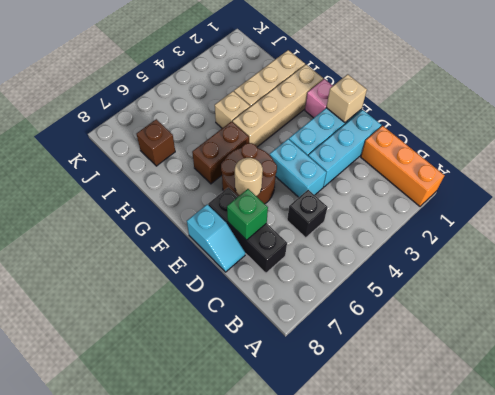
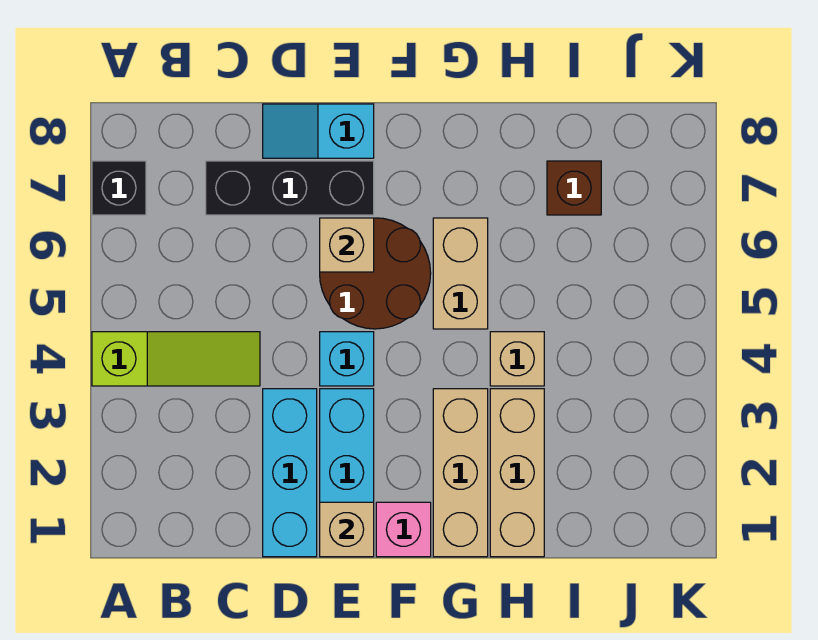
orange brick A1:C1 level 1 -> none
none -> lime slope A4:C4 level 1 top A
black brick C5 level 1 -> black brick A7 level 1
cyan brick D4:E4 level 1 -> cyan brick E4 level 1
green brick D7 level 2 -> none
tan round brick E6 level 2 -> tan brick E6 level 2
tan brick G1:G4 level 1 -> tan brick G1:G3 level 1
brown brick G5:G6 level 1 -> tan brick G5:G6 level 1

